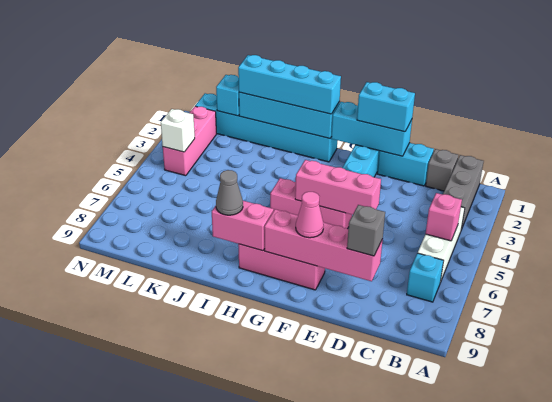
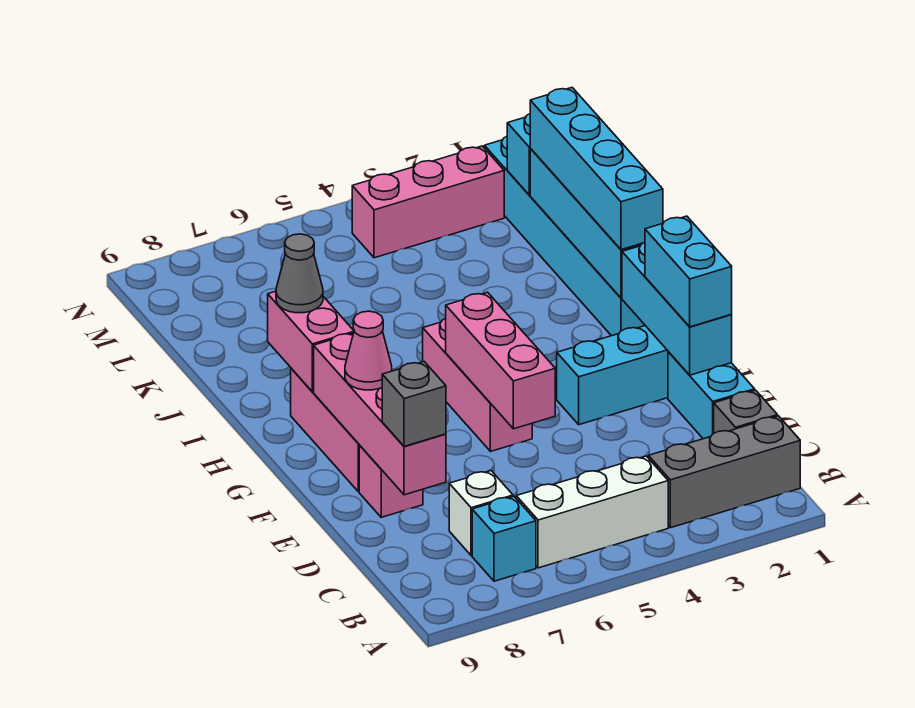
pink brick B5 level 2 -> pink brick E8 level 1
white brick M4 level 2 -> white brick C7 level 1

